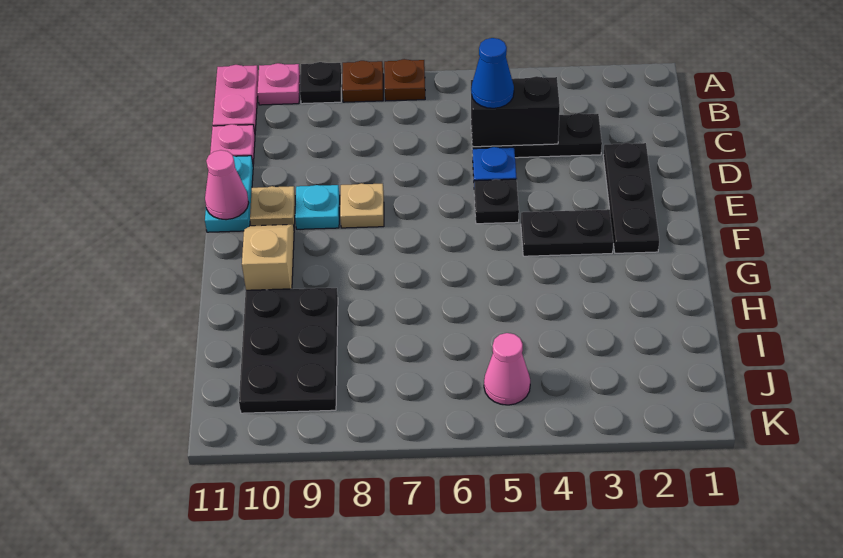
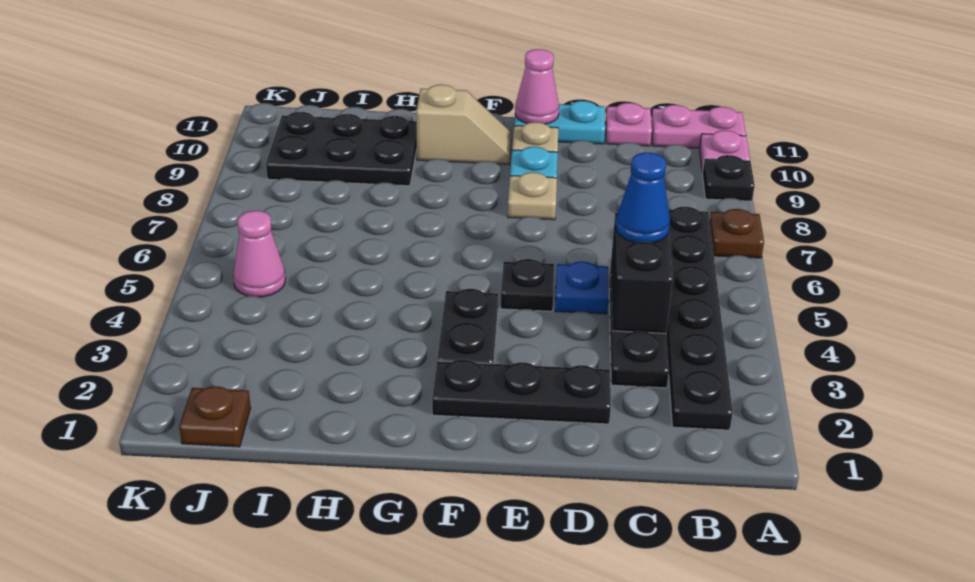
brown plate A8 level 1 -> brown plate J1 level 1
none -> black plate B2:B7 level 1

